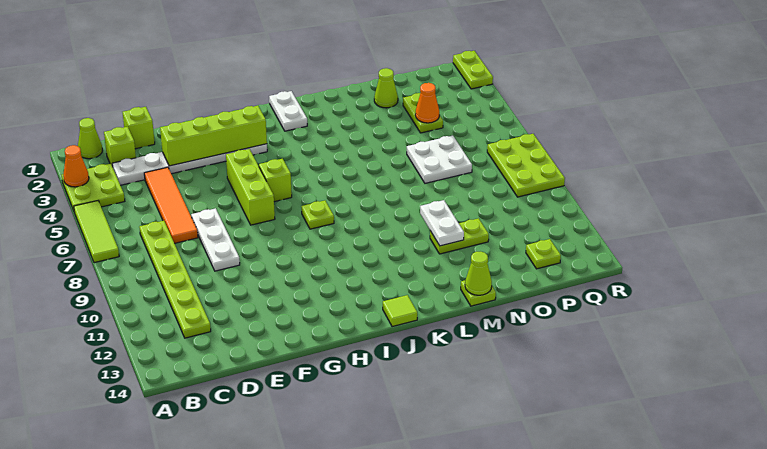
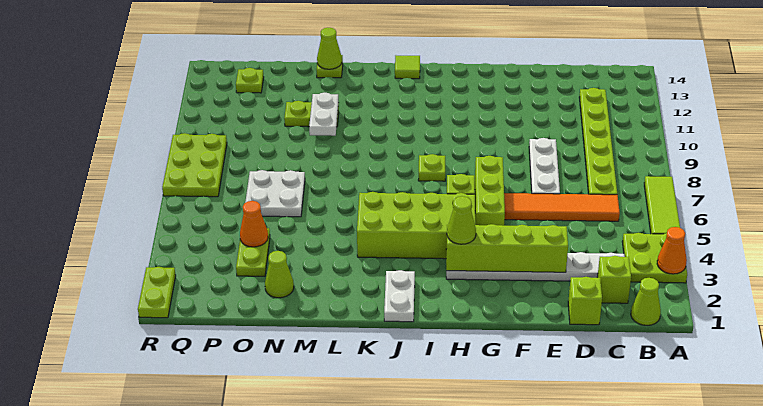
orange tile D4:D7 level 1 -> orange tile C6:F6 level 1
none -> lime cone H3 level 3
none -> lime brick H4:K5 level 1

